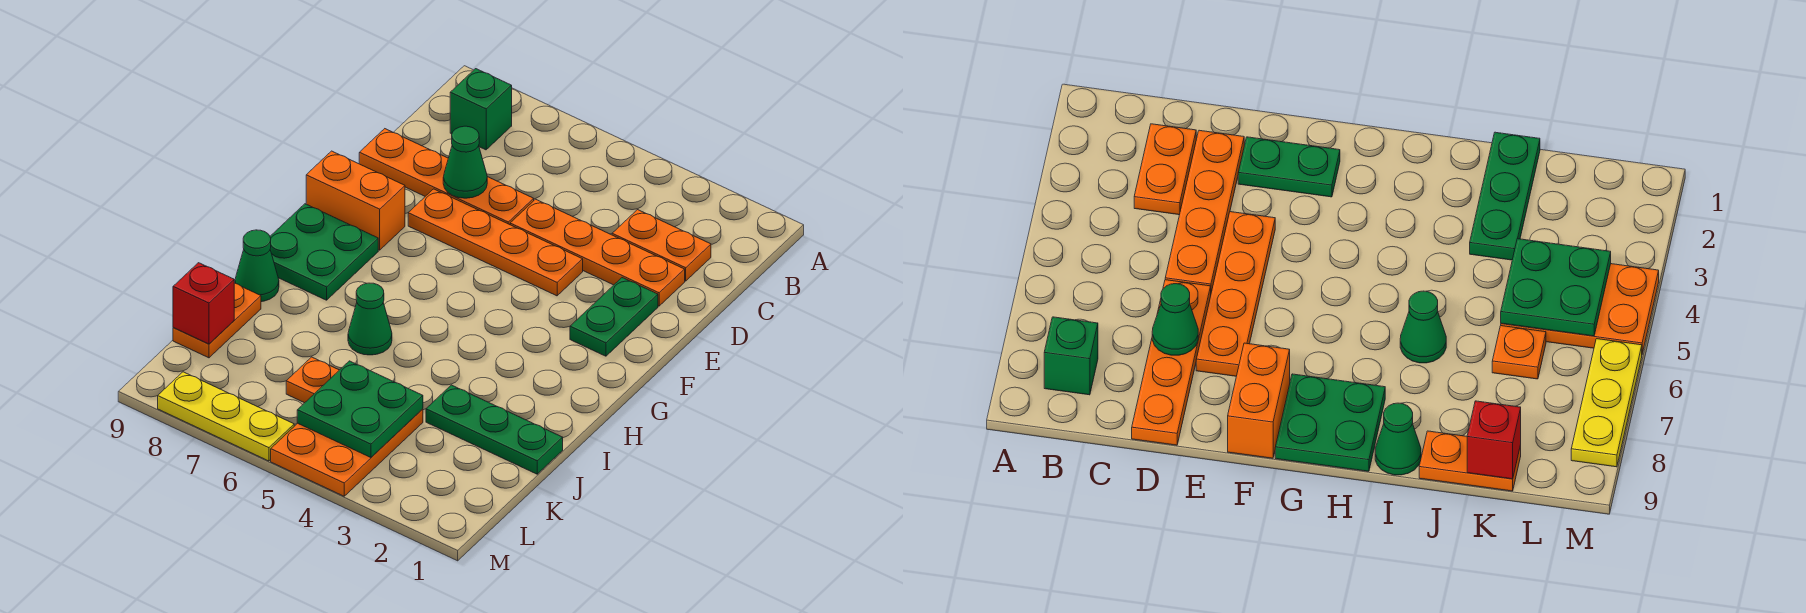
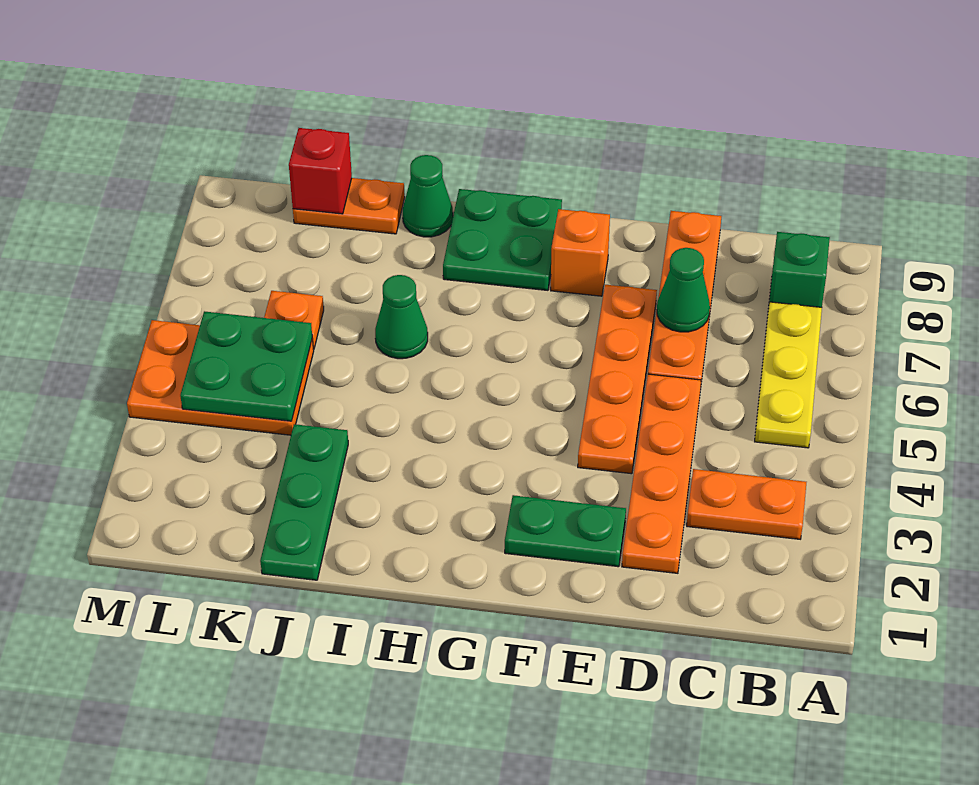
orange plate C2:C3 level 1 -> orange plate B3:C3 level 1
orange brick F8:F9 level 1 -> orange brick F8 level 1
yellow plate M6:M8 level 1 -> yellow plate B5:B7 level 1

